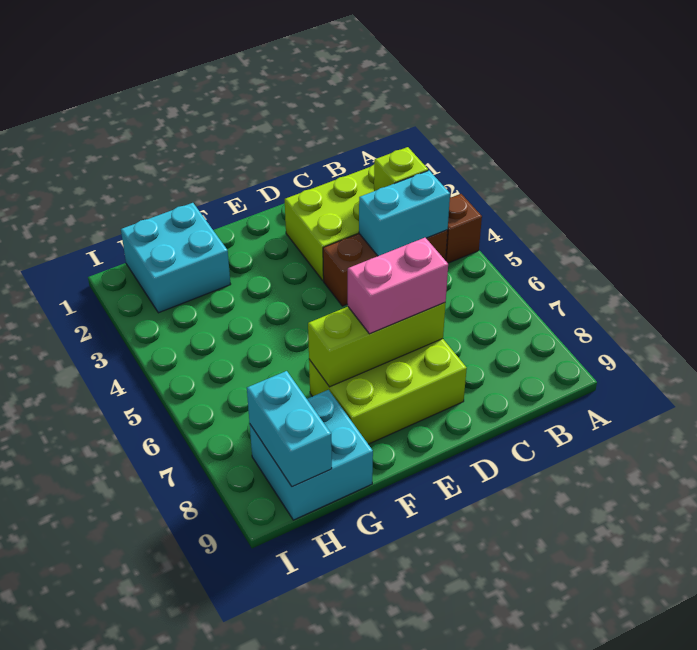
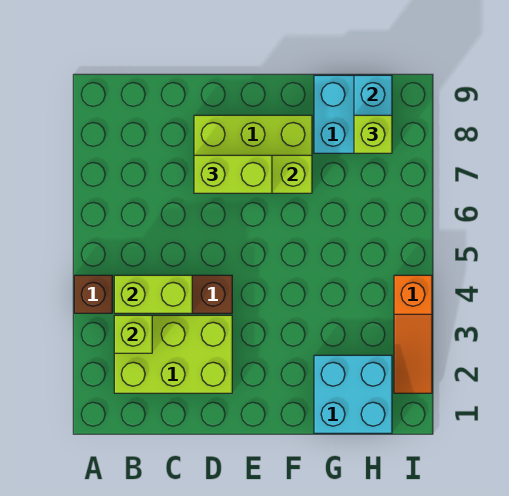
cyan brick B4:C4 level 2 -> lime brick B4:C4 level 2
pink brick D7:E7 level 3 -> lime brick D7:E7 level 3
none -> lime brick H8 level 3
none -> orange slope I2:I4 level 1 top 4

